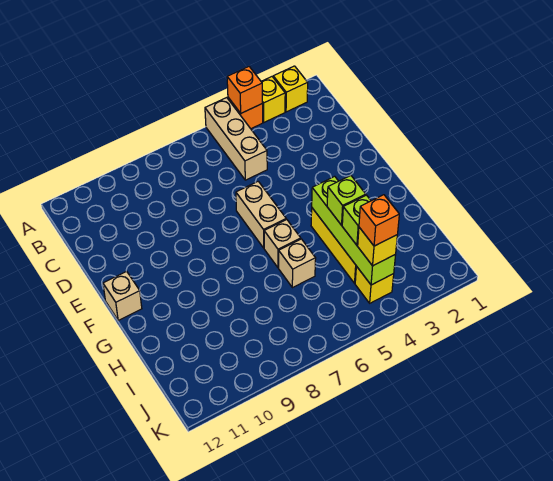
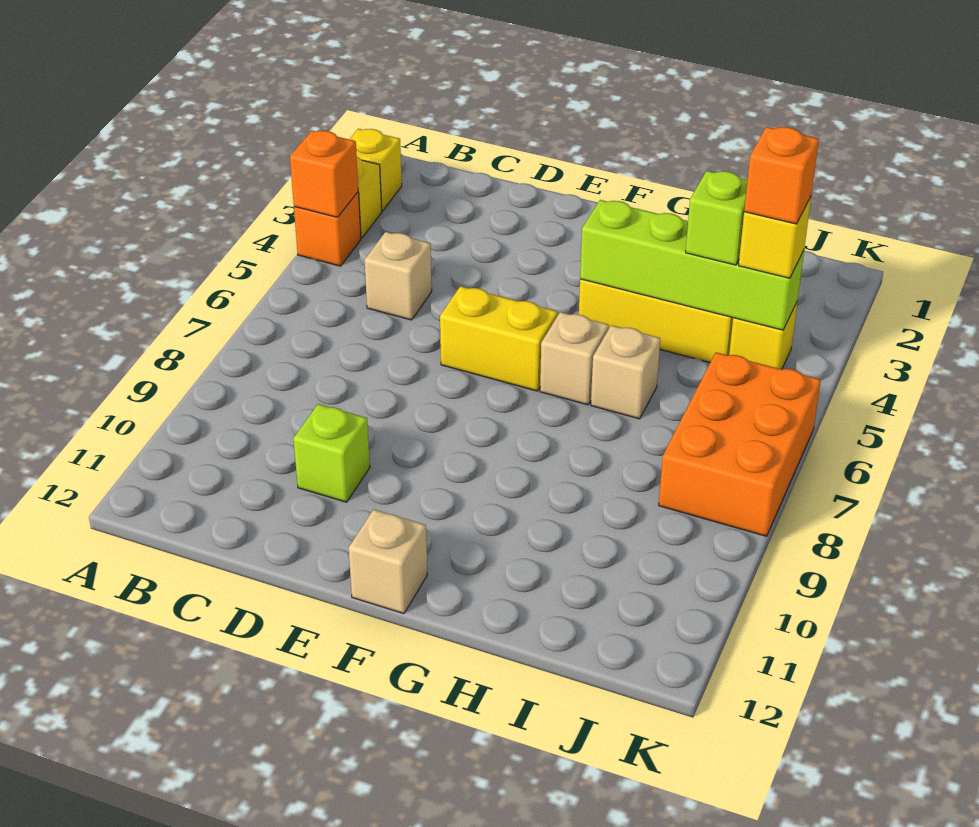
tan brick A5:C5 level 1 -> tan brick C5 level 1
tan brick E6:F6 level 1 -> yellow brick E6:F6 level 1
lime brick H4 level 3 -> lime brick D10 level 1
none -> orange brick J6:K8 level 1

